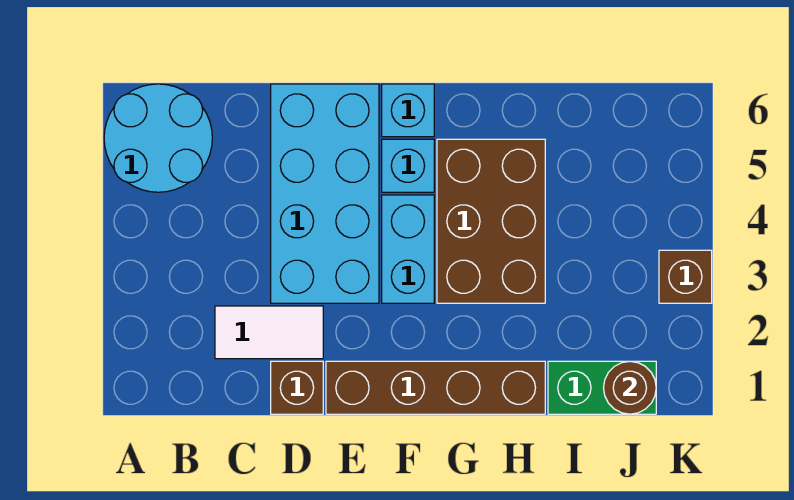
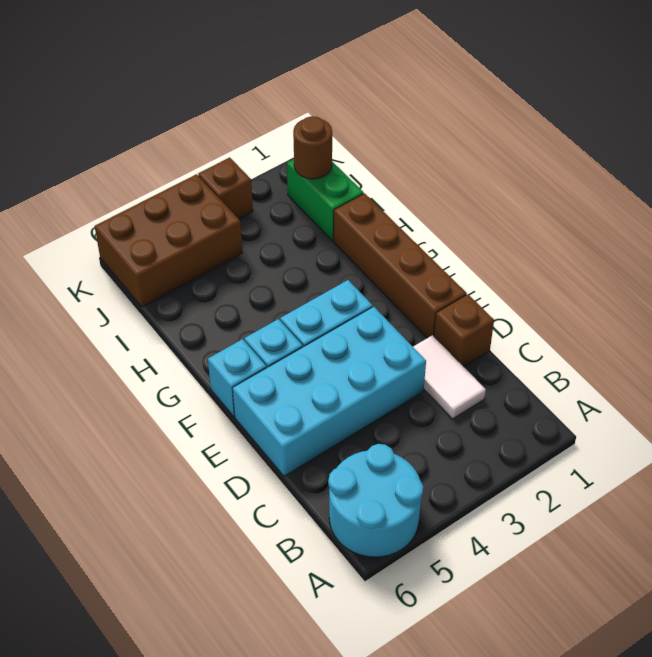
brown brick G3:H5 level 1 -> brown brick J4:K6 level 1

